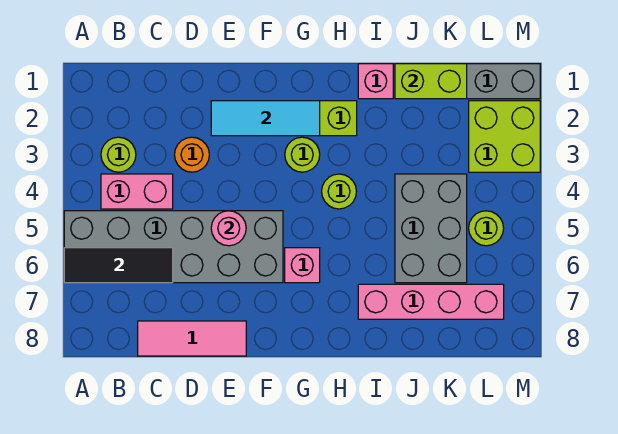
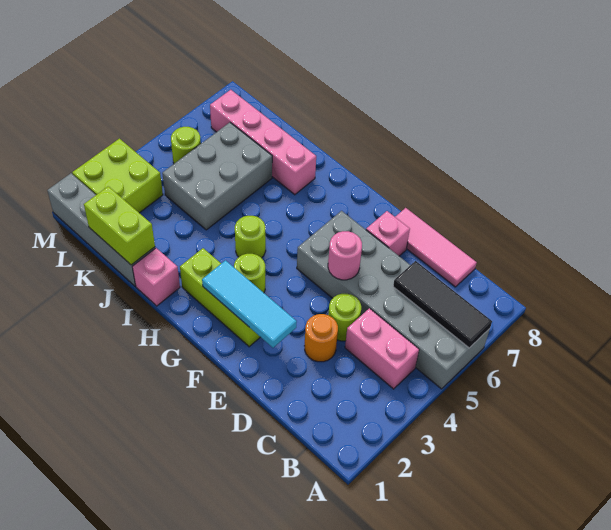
lime round brick B3 level 1 -> lime round brick D4 level 1
pink brick G6 level 1 -> pink brick E7 level 1

